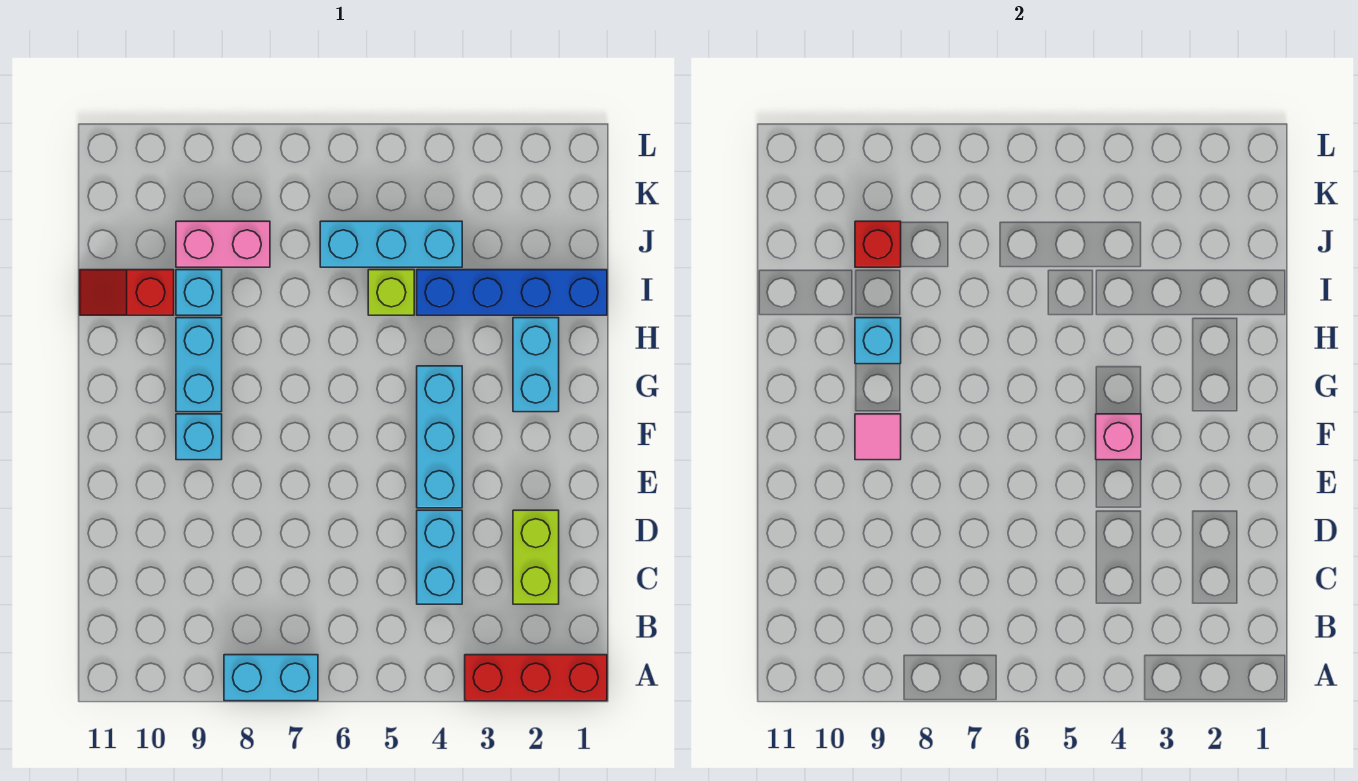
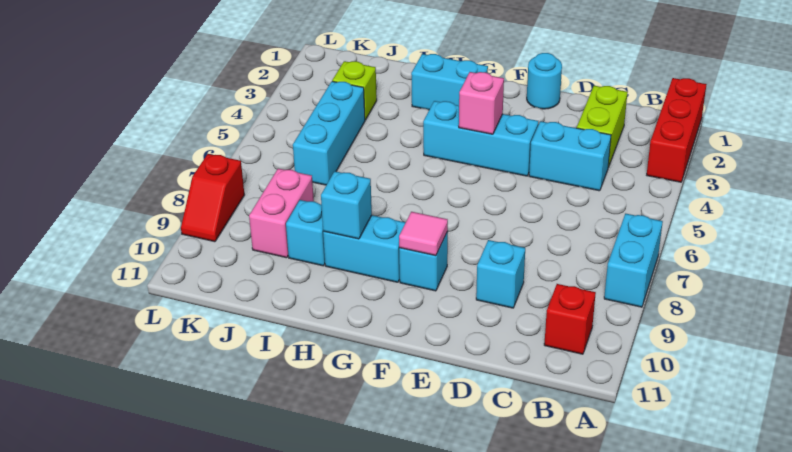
lime brick C2:D2 level 1 -> lime brick C2:C3 level 1
none -> cyan brick D9 level 1
none -> cyan round brick E1 level 1
blue brick I1:I4 level 1 -> none
lime brick I5 level 1 -> lime brick J3 level 1
red slope I10:I11 level 1 top 10 -> red slope L8:L9 level 1 top 8
red brick J9 level 2 -> red brick B10 level 1

